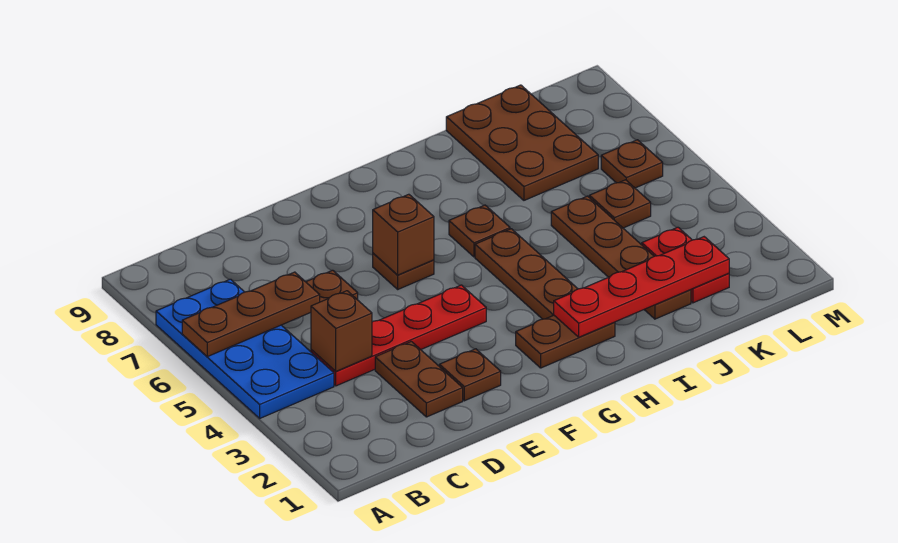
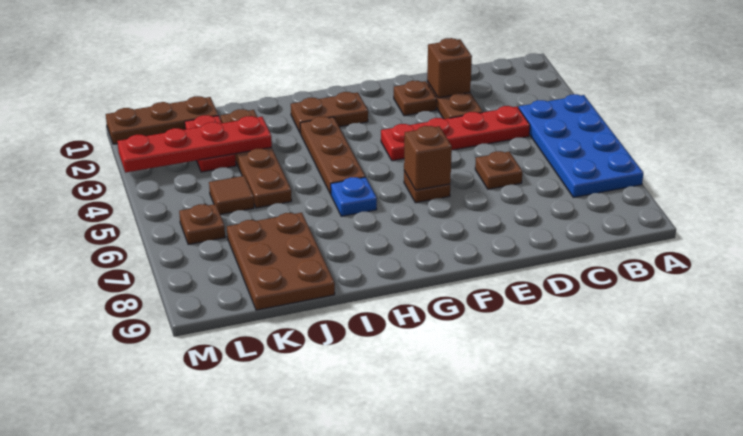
brown plate A6:C6 level 2 -> brown plate K1:M1 level 1
brown brick C4 level 2 -> brown brick D2 level 2
red plate H2:K2 level 2 -> red plate J3:M3 level 2
brown plate H6 level 1 -> blue plate H6 level 1
brown plate K5 level 1 -> brown tile K5 level 1

